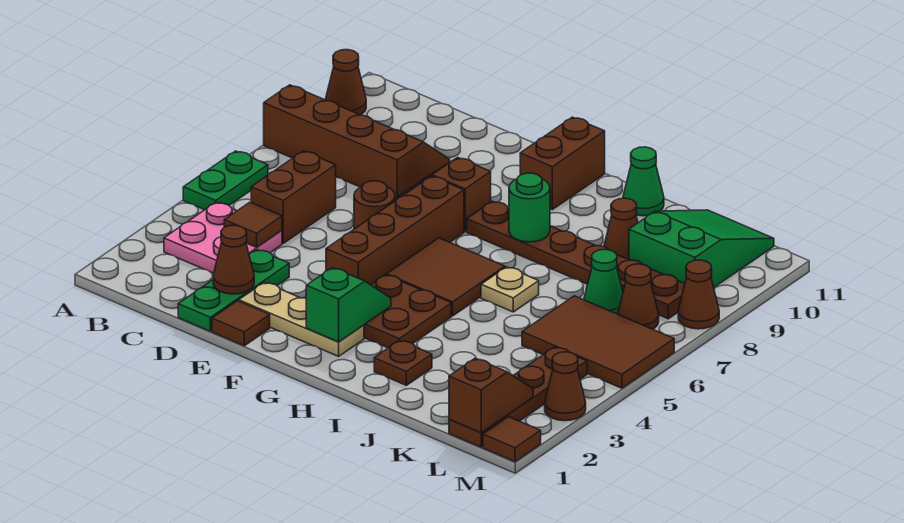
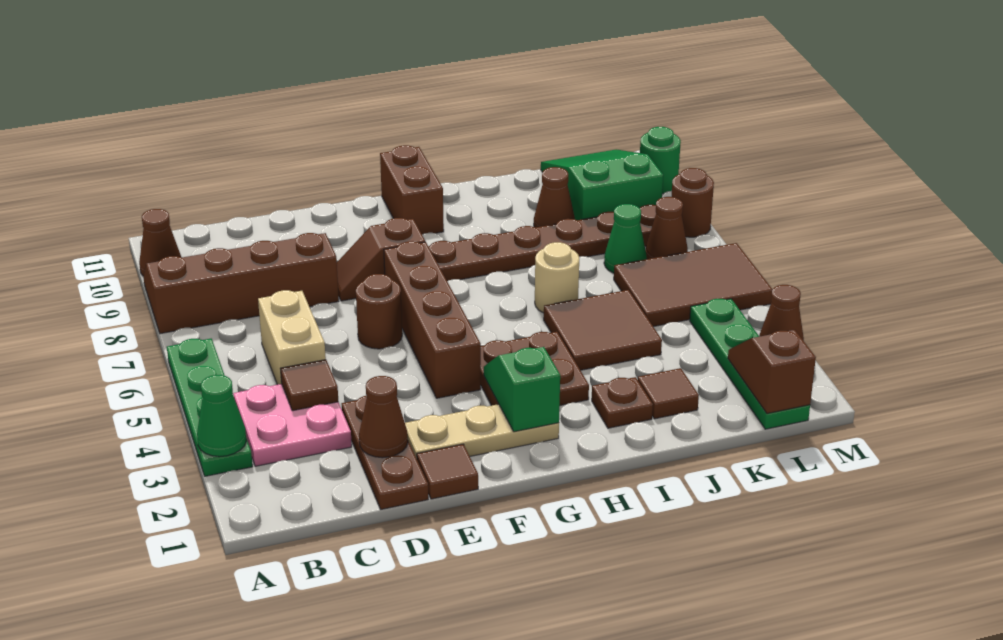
green plate A5:A6 level 1 -> green plate A3:A6 level 1
brown brick C5:C6 level 1 -> tan brick C5:C6 level 1
green plate D1:D3 level 1 -> brown plate D1:D3 level 1
brown tile G5:H6 level 1 -> brown tile I4:J5 level 1
green round brick H8 level 2 -> green round brick M10 level 1
tan plate I6 level 1 -> tan round brick I6 level 1
green cone I11 level 1 -> green cone A3 level 2
brown plate L1:L4 level 1 -> green plate L1:L4 level 1
brown tile M1 level 1 -> brown tile J2 level 1
brown cone M8 level 1 -> brown round brick M8 level 1

